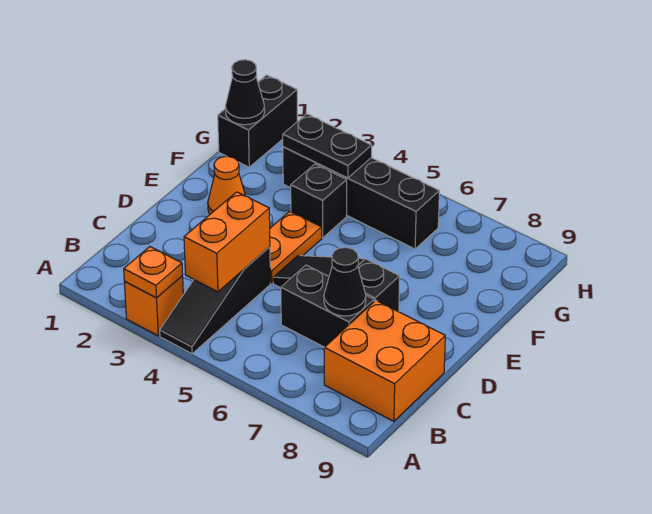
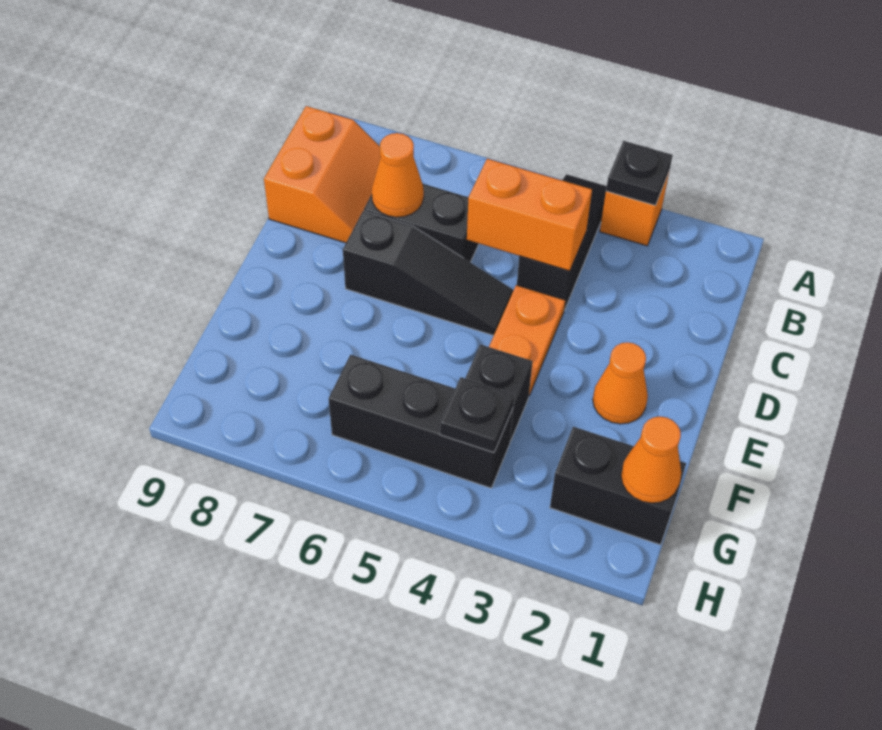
orange plate A3 level 2 -> black plate A3 level 2
orange brick B4:C4 level 2 -> orange brick C4:C5 level 2
orange brick B8:C9 level 1 -> orange slope B8:C9 level 1 top 9
black cone C7 level 2 -> orange cone C7 level 2
black brick G1:H1 level 1 -> black brick G1:G2 level 1
black cone G1 level 2 -> orange cone G1 level 2
black brick G3:G6 level 1 -> black brick G4:G6 level 1
black plate G3:G4 level 2 -> black plate G4 level 2

